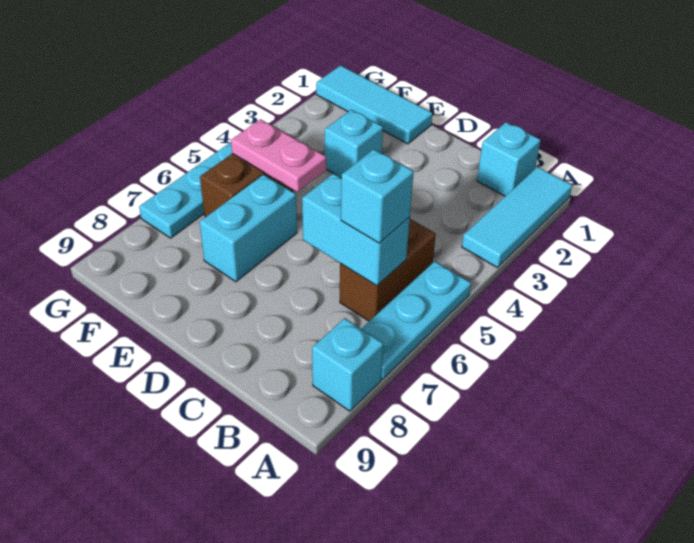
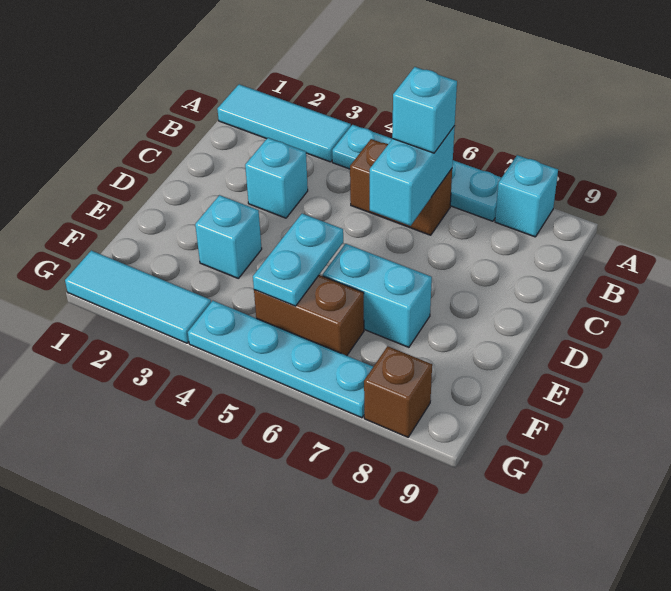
cyan plate A5:A7 level 1 -> cyan plate A4:A7 level 1
cyan brick B1 level 1 -> cyan brick C3 level 1
cyan tile E1:G1 level 1 -> cyan tile G1:G3 level 1
pink plate E5:F5 level 2 -> cyan plate E5:F5 level 2
none -> brown brick G8 level 1

